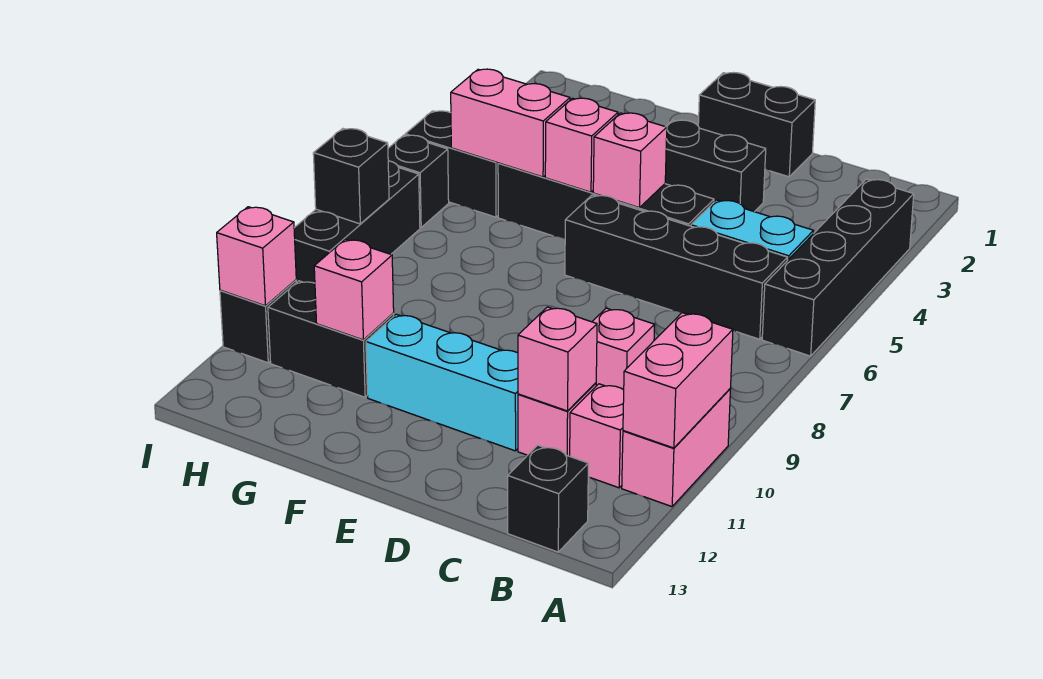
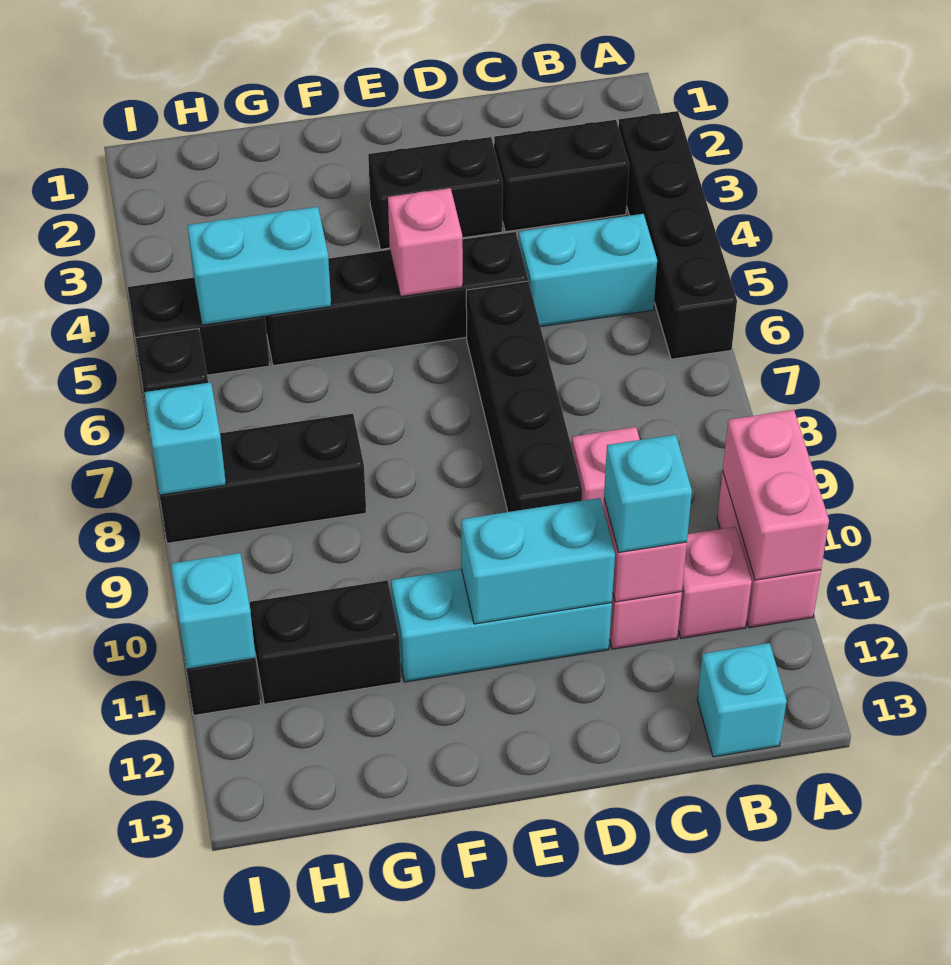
black brick B6:E6 level 1 -> black brick D6:D9 level 1
black brick B13 level 1 -> cyan brick B13 level 1
none -> cyan brick C11 level 3
black brick D1:E1 level 1 -> black brick B3:C3 level 1
none -> cyan brick D11:E11 level 2
pink brick F5 level 2 -> none
pink brick G5:H5 level 2 -> cyan brick G5:H5 level 2
pink brick G11 level 2 -> none
black brick I7:I9 level 1 -> black brick G8:I8 level 1
black brick I8 level 2 -> cyan brick I8 level 2
pink brick I11 level 2 -> cyan brick I11 level 2

